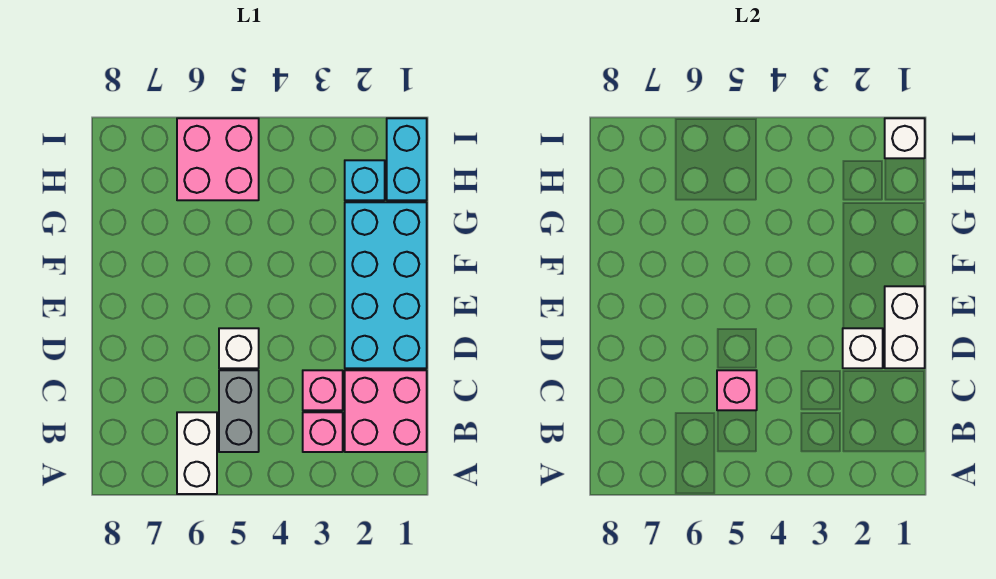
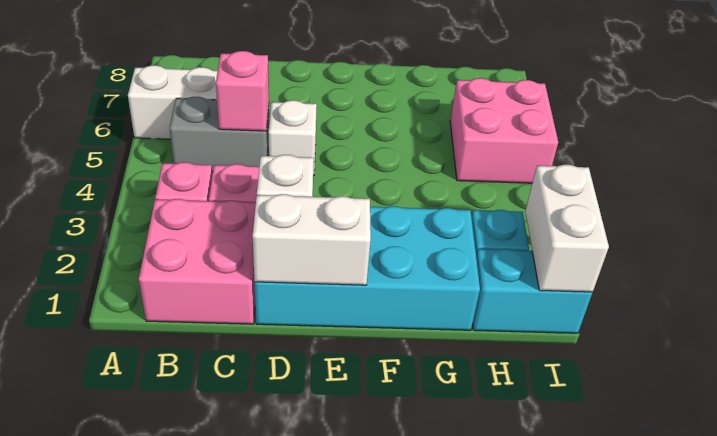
white brick I1 level 2 -> white brick I1:I2 level 2

